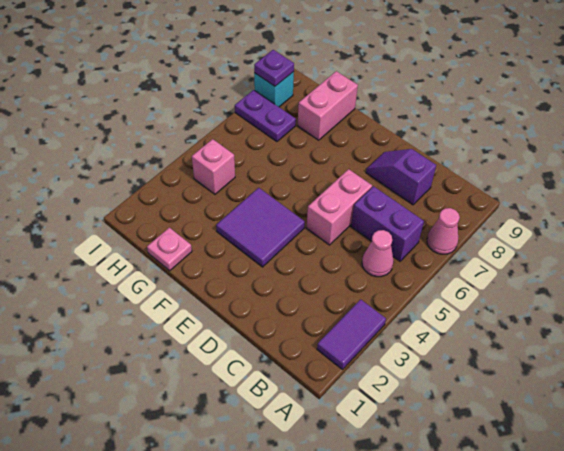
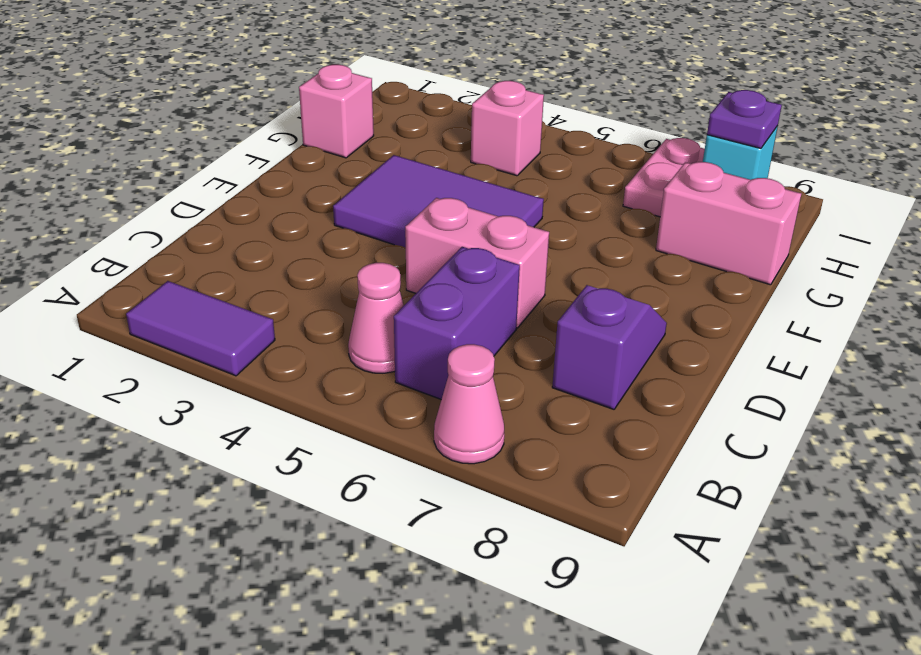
purple tile E3:F4 level 1 -> purple tile E3:F5 level 1
pink plate G1 level 1 -> pink brick G1 level 1
purple plate H7:I7 level 1 -> pink plate H7:I7 level 1

